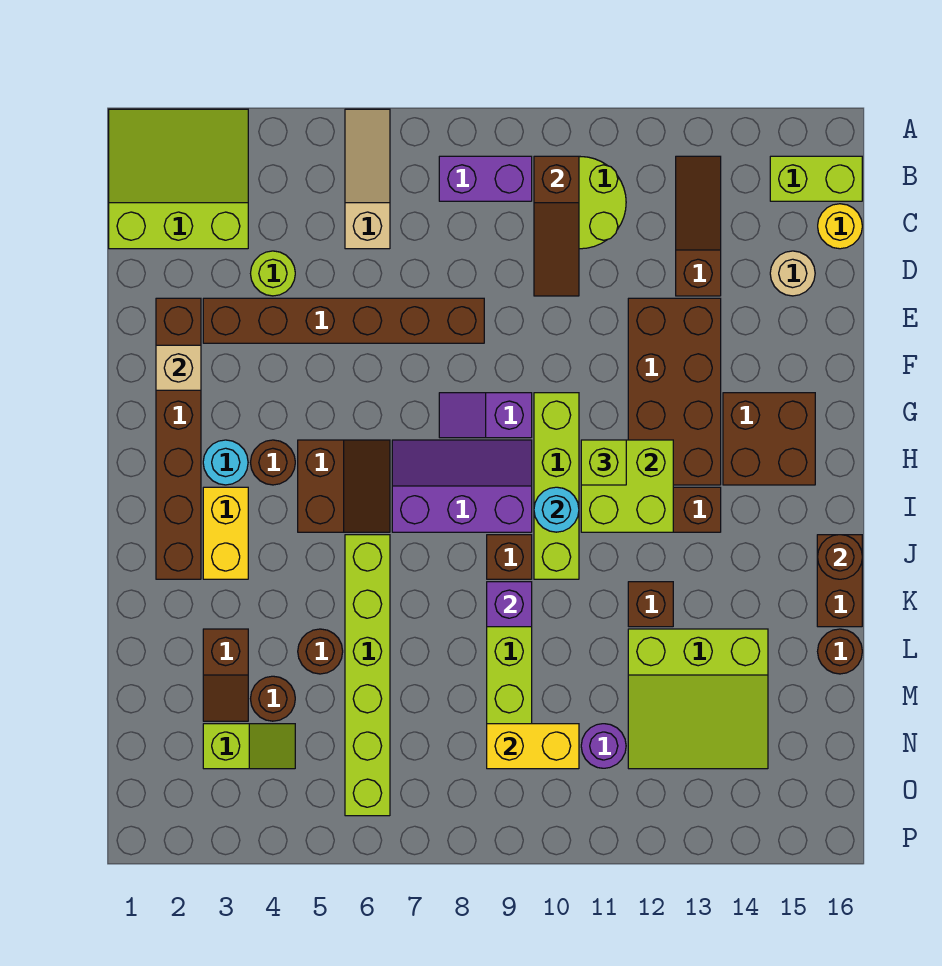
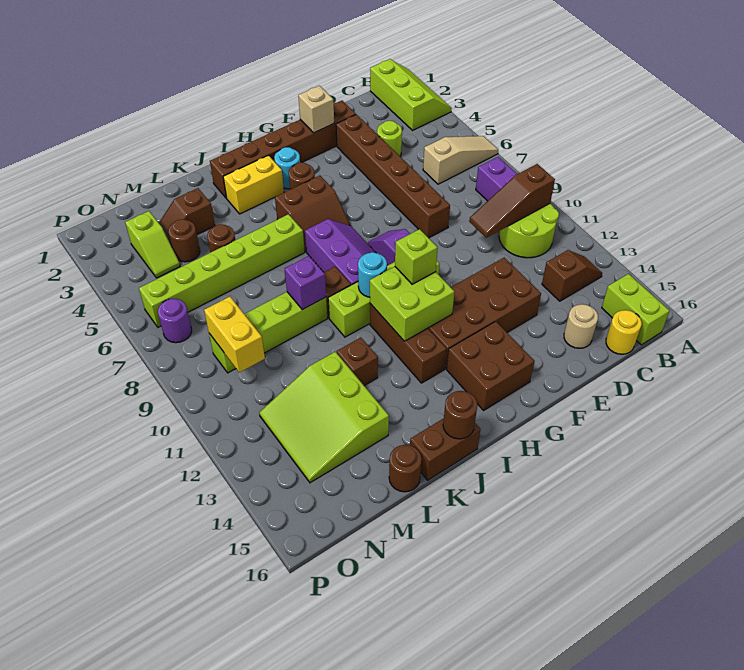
lime slope A1:C3 level 1 top C -> lime slope A1:B3 level 1 top B
brown slope B13:D13 level 1 top D -> brown slope B13:C13 level 1 top C
purple round brick N11 level 1 -> purple round brick O7 level 1

